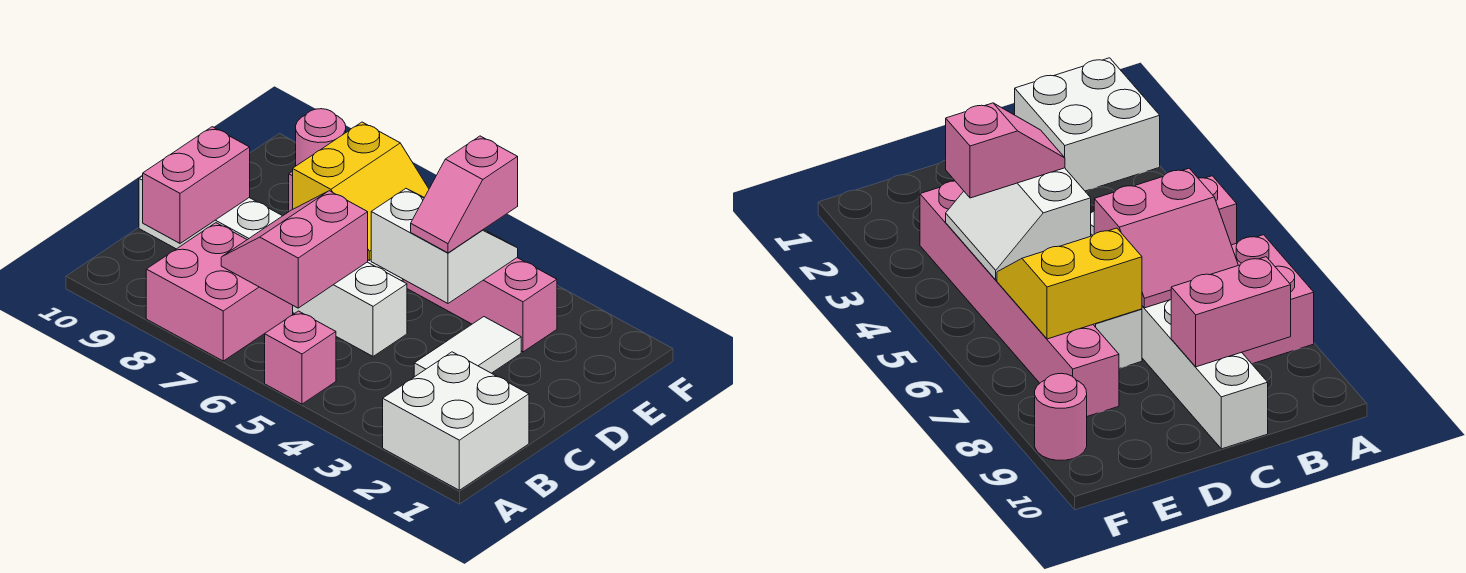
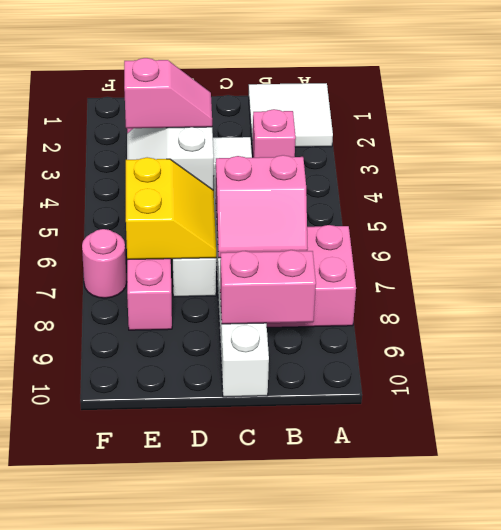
white brick A1:B2 level 1 -> white tile A1:B2 level 1
pink brick A5 level 1 -> pink brick B3 level 1
yellow slope D6:E7 level 2 top 7 -> yellow slope D6:E7 level 2 top E
pink round brick F9 level 1 -> pink round brick F7 level 1

